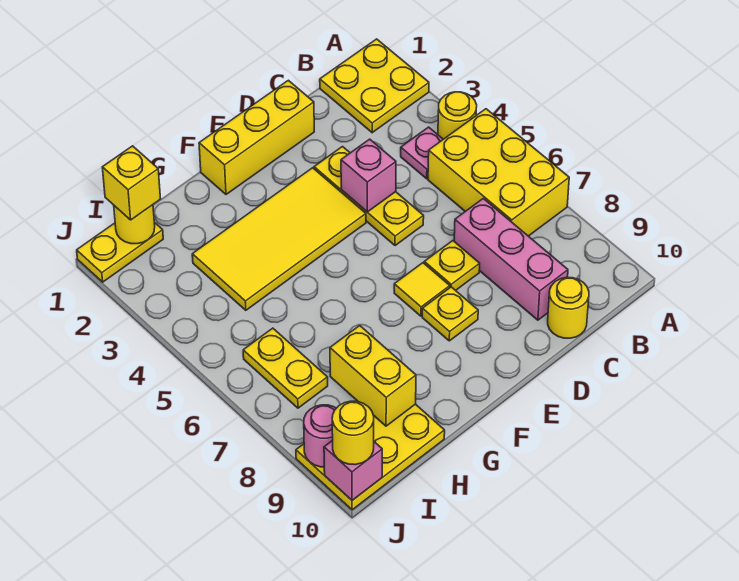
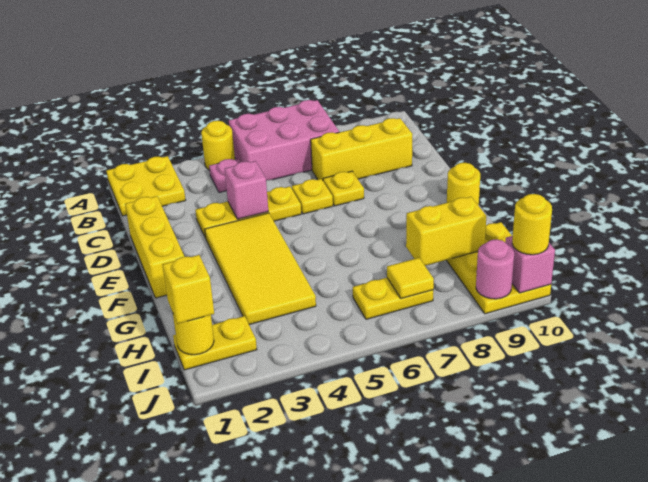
yellow brick A5:B7 level 1 -> pink brick A5:B7 level 1
pink brick C7:C9 level 1 -> yellow brick C7:C9 level 1
yellow round brick C10 level 1 -> yellow round brick F10 level 1
yellow tile E7 level 1 -> yellow tile I7 level 2
yellow plate E8 level 1 -> yellow plate D6 level 1
yellow plate I1:J1 level 1 -> yellow plate I1:I2 level 1

